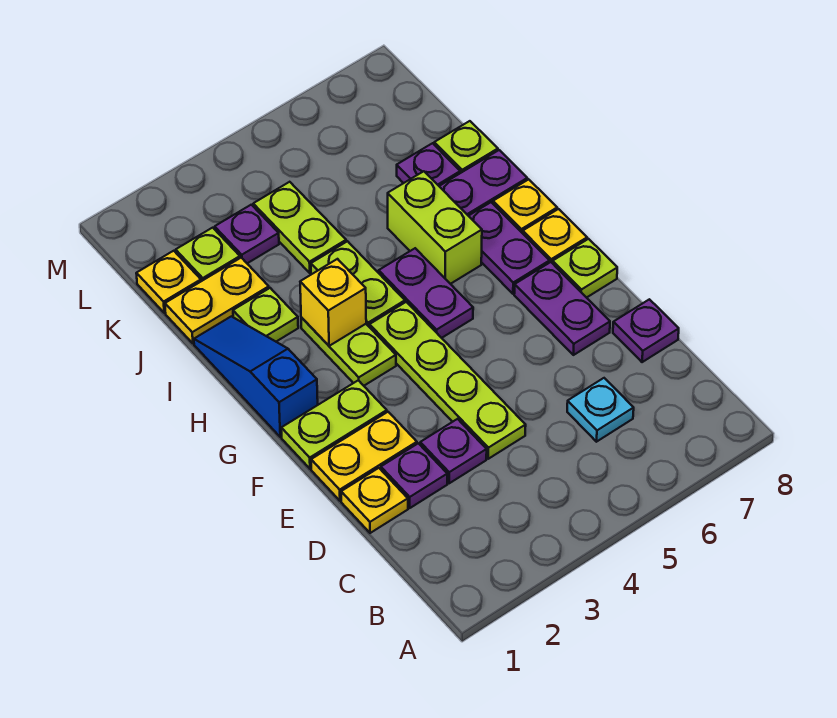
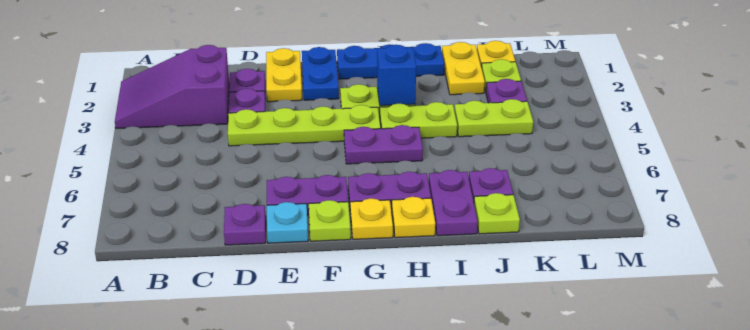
none -> purple slope A2:C3 level 1 top C
cyan plate C6 level 1 -> cyan plate E8 level 1
yellow plate D1 level 1 -> none
lime plate F1:F2 level 1 -> blue plate F1:F2 level 1
blue slope G1:I1 level 1 top G -> blue plate G1:I1 level 1
yellow brick H3 level 2 -> blue brick H3 level 2
lime brick H6:I6 level 1 -> none
lime plate I2 level 1 -> none

